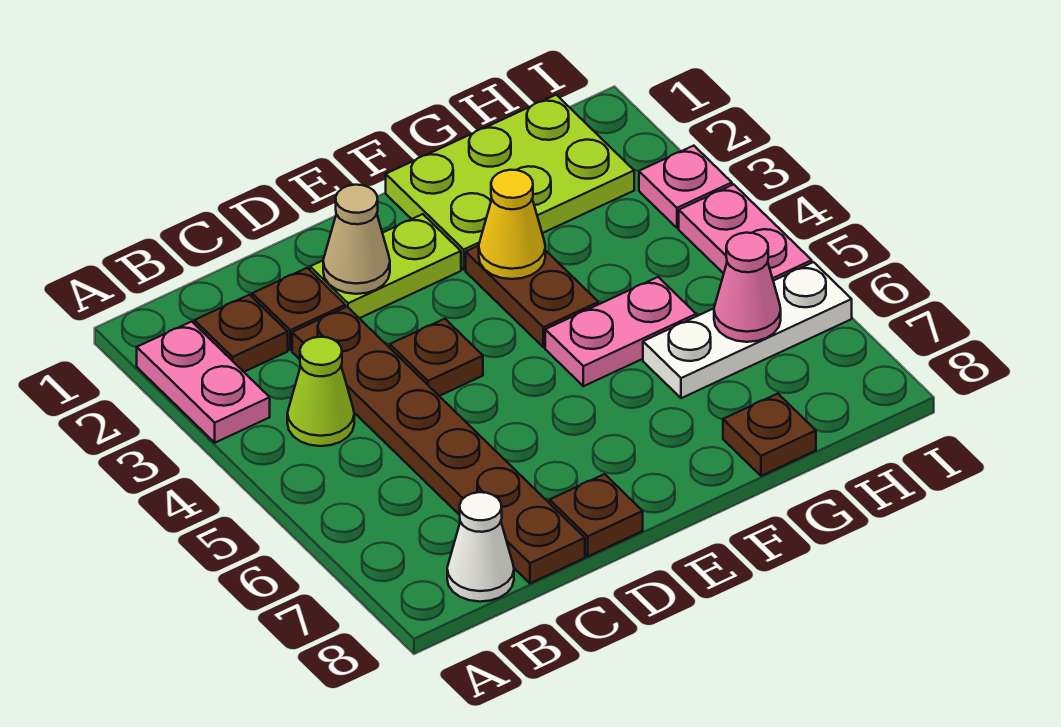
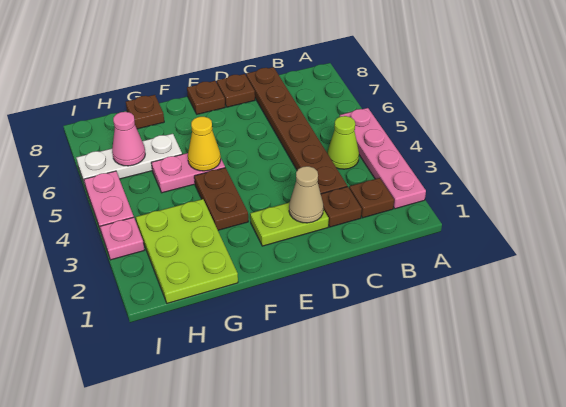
pink plate A2:A3 level 1 -> pink plate A2:A5 level 1
white cone B8 level 1 -> none
brown plate D4 level 1 -> brown plate E8 level 1
lime plate F1:H2 level 1 -> lime plate G1:H3 level 1
yellow cone F3 level 2 -> yellow cone F5 level 2

